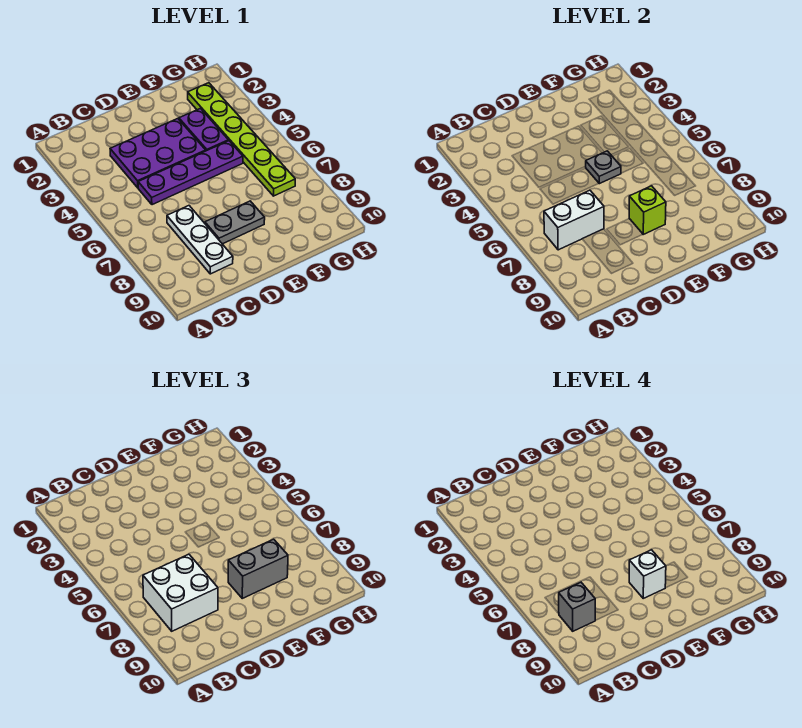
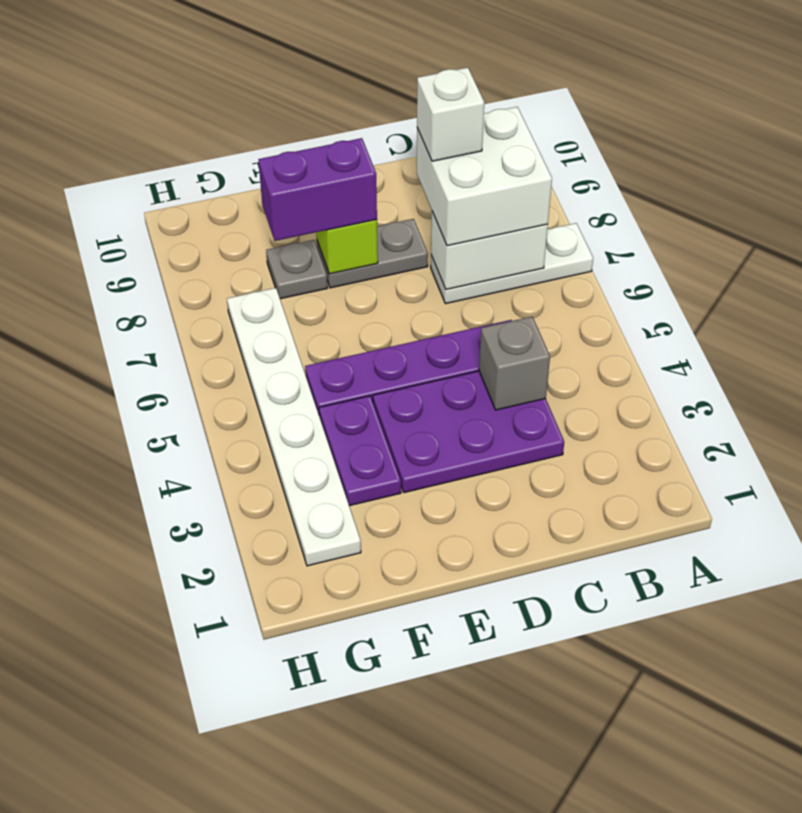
grey brick B8 level 4 -> grey brick C4 level 2
white plate C7:C9 level 1 -> white plate A7:C7 level 1
grey plate E5 level 2 -> grey plate F8 level 1
grey brick E8:F8 level 3 -> purple brick E8:F8 level 3
white brick E8 level 4 -> white brick C8 level 4
lime plate G2:G7 level 1 -> white plate G2:G7 level 1

